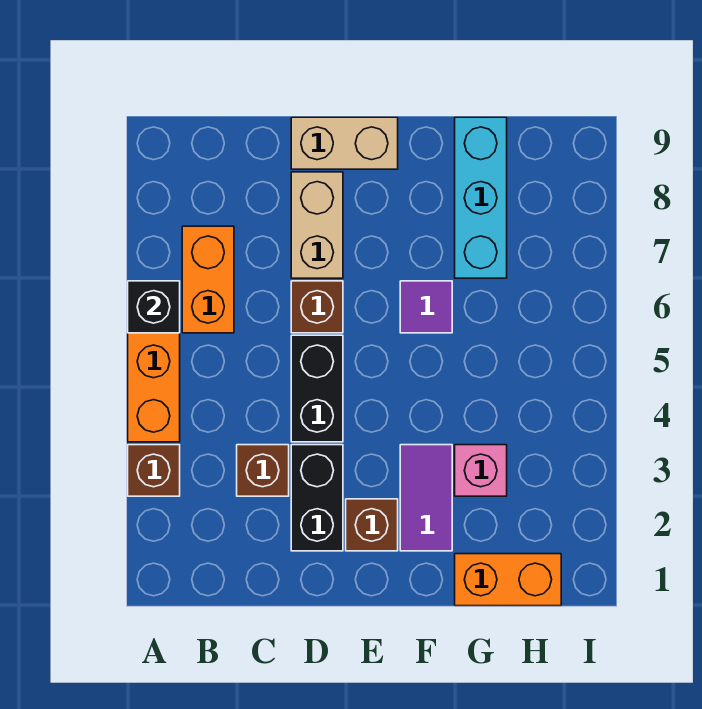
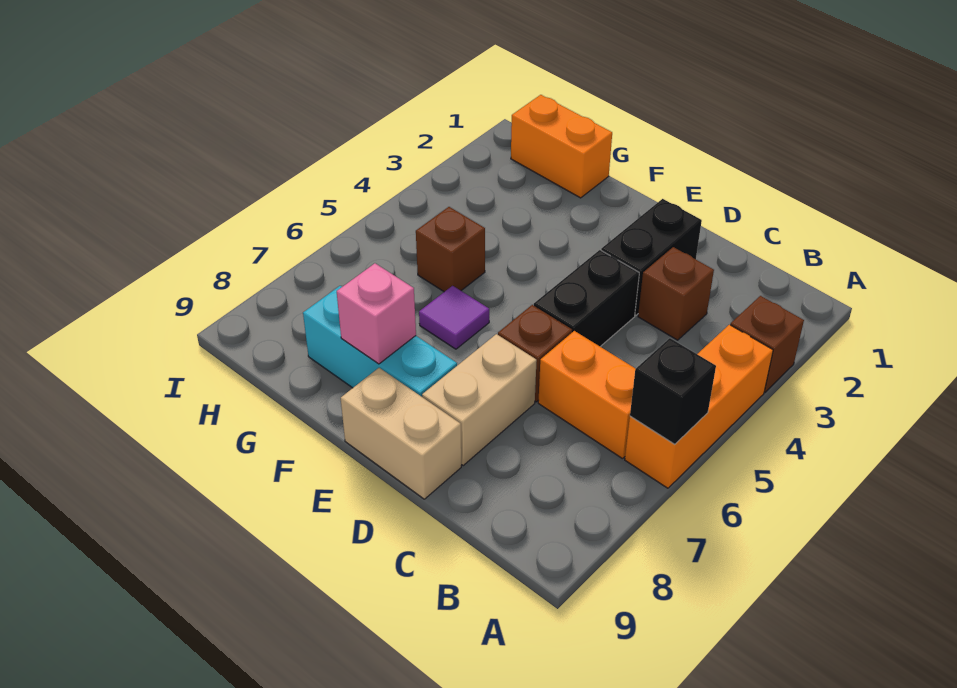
orange brick B6:B7 level 1 -> orange brick B6:C6 level 1
brown brick E2 level 1 -> brown brick G5 level 1
purple tile F2:F3 level 1 -> none
pink brick G3 level 1 -> pink brick F8 level 2
cyan brick G7:G9 level 1 -> cyan brick E8:G8 level 1

